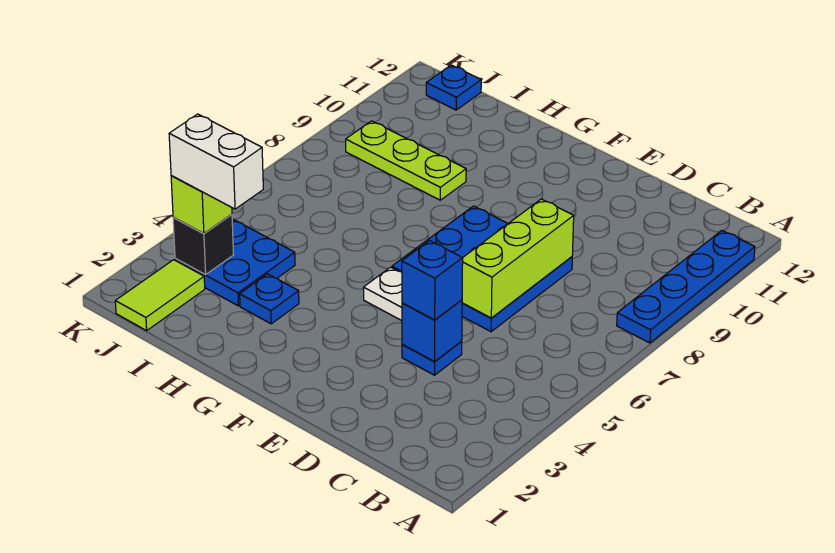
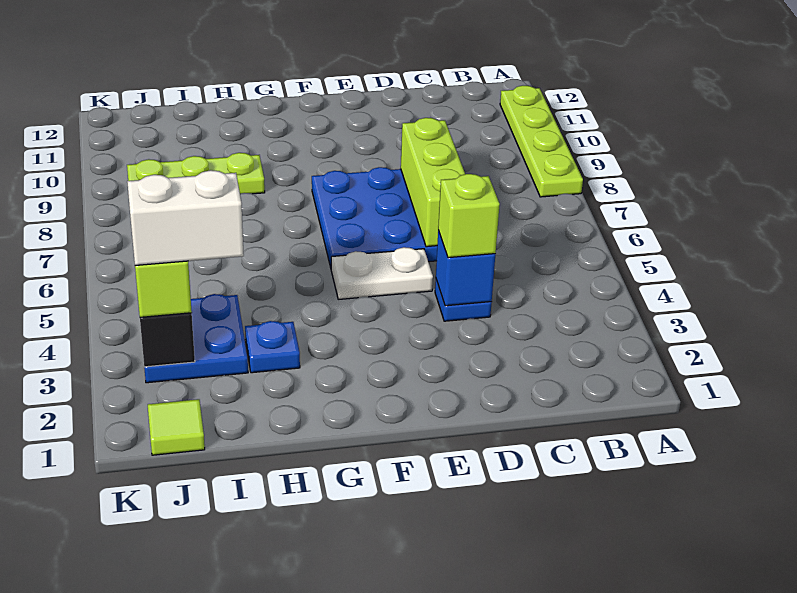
blue plate A8:A11 level 1 -> lime plate A8:A11 level 1
blue brick D4 level 3 -> lime brick D4 level 3
lime tile J1:J2 level 1 -> lime tile J1 level 1
blue plate J12 level 1 -> none

